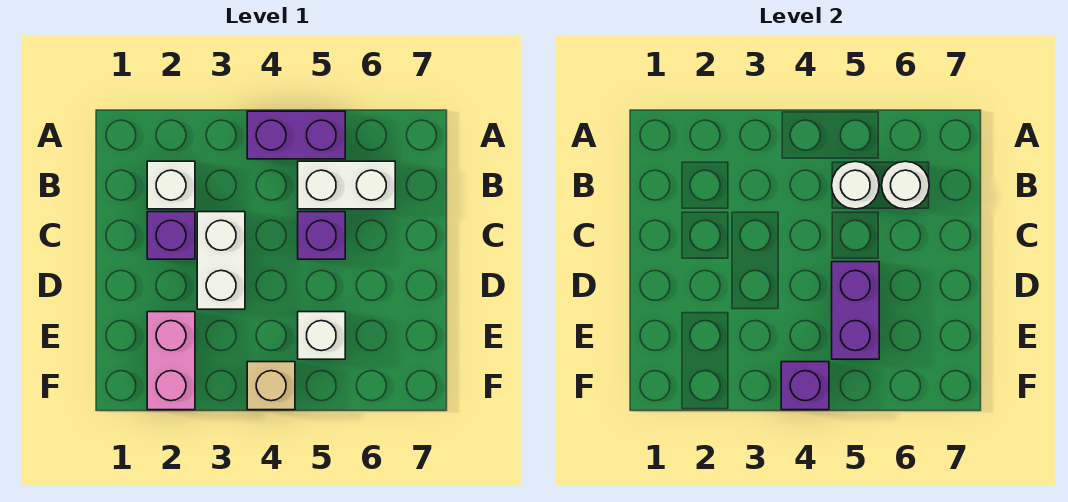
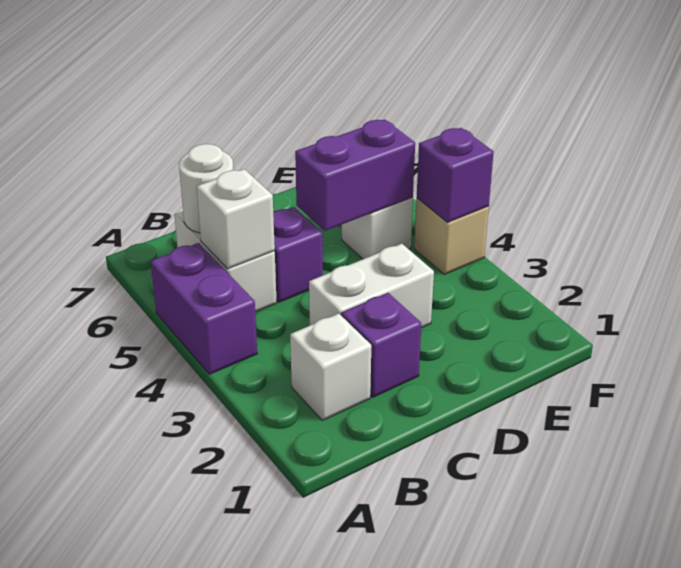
white round brick B5 level 2 -> white brick B5 level 2
pink brick E2:F2 level 1 -> none

